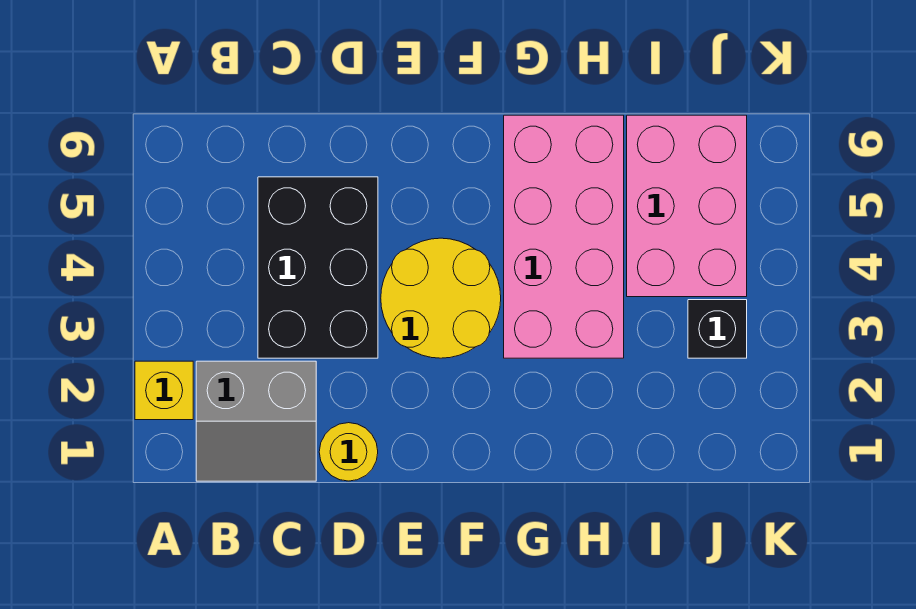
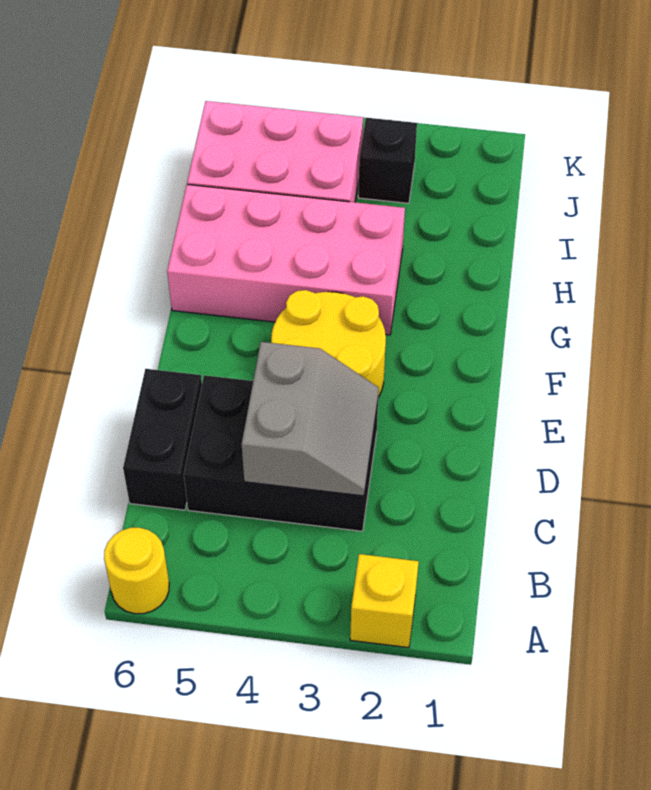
grey slope B1:C2 level 1 top 2 -> grey slope C3:D4 level 2 top 4
none -> black brick C6:D6 level 1
yellow round brick D1 level 1 -> yellow round brick A6 level 1

